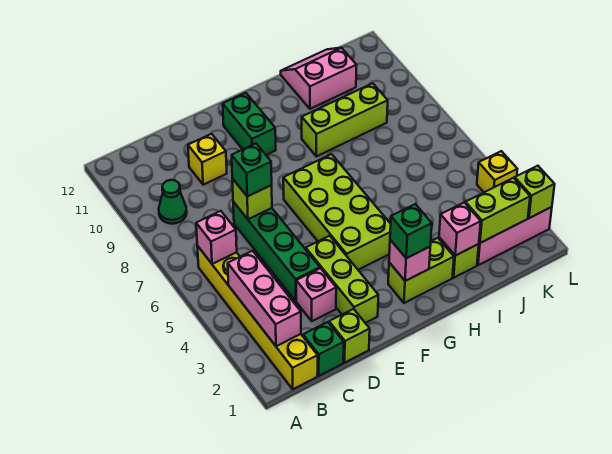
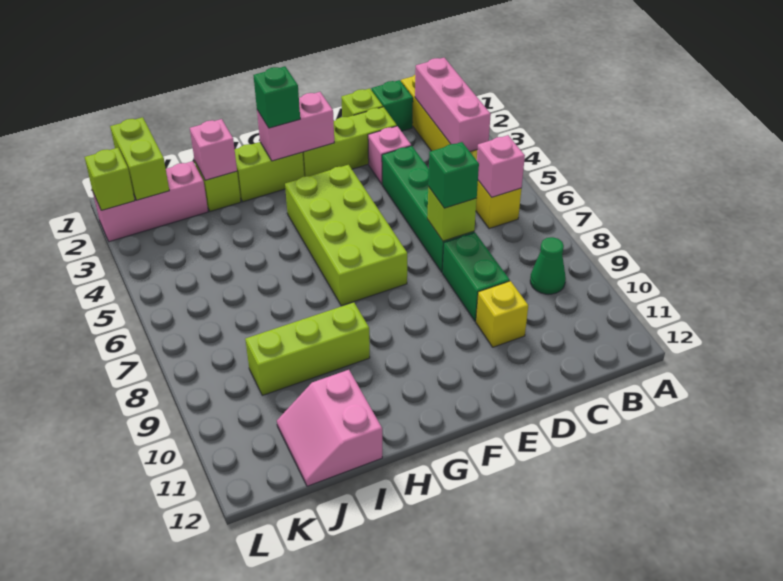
lime brick E2:E4 level 1 -> lime brick D2:F2 level 1
green brick F10:F11 level 1 -> green brick D8:D9 level 1
pink brick G2 level 2 -> pink brick F2:G2 level 2
pink slope I11:J12 level 1 top 11 -> pink slope I11:J12 level 1 top I
lime brick J2:K2 level 2 -> lime brick K1:K2 level 2
yellow brick L4 level 1 -> none

